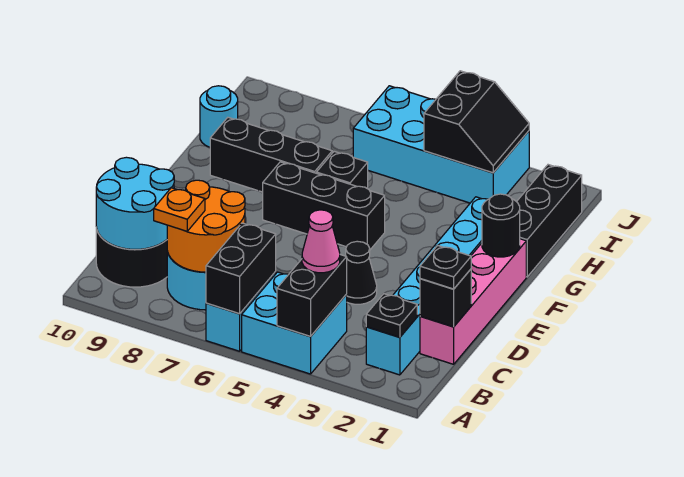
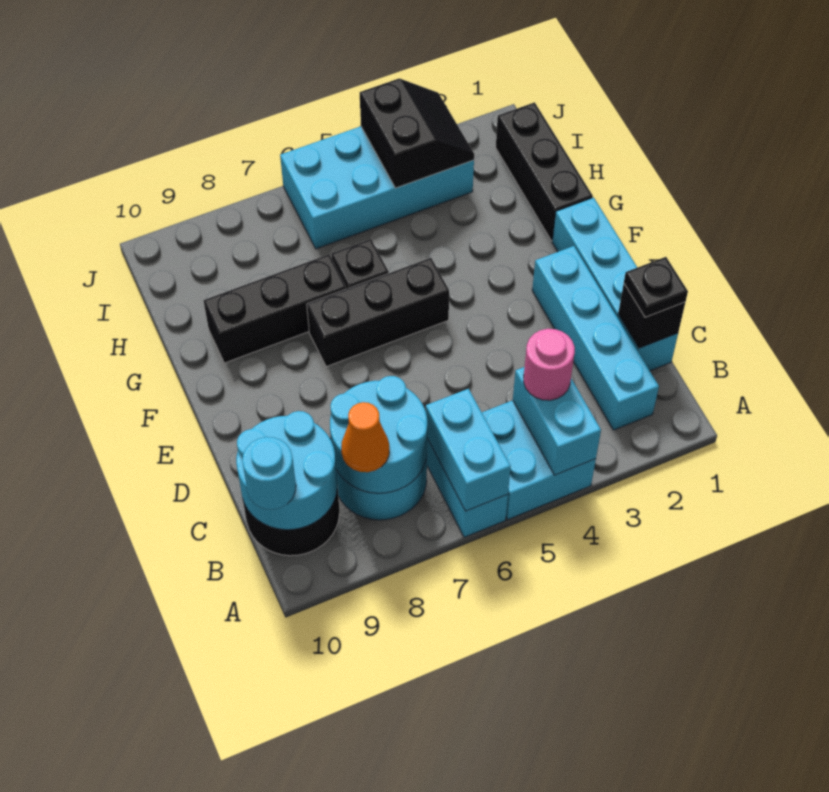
black brick A4:B4 level 2 -> cyan brick A4:B4 level 2
black brick A6:B6 level 2 -> cyan brick A6:B6 level 2
cyan brick B2:G2 level 1 -> cyan brick B2:E2 level 1
black plate B2 level 2 -> none
pink cone B4 level 3 -> pink round brick B4 level 3
orange round brick B7:C8 level 2 -> cyan round brick B7:C8 level 2
orange plate B8 level 3 -> orange cone B8 level 3
pink brick C1:F1 level 1 -> cyan brick C1:F1 level 1
black cone D4 level 1 -> none
black round brick F1 level 2 -> none
cyan round brick H10 level 1 -> cyan round brick B10 level 3

